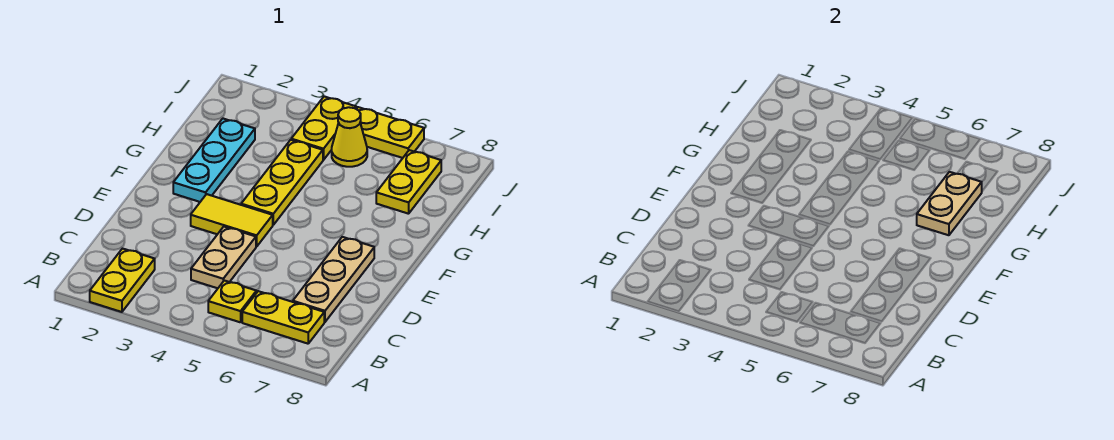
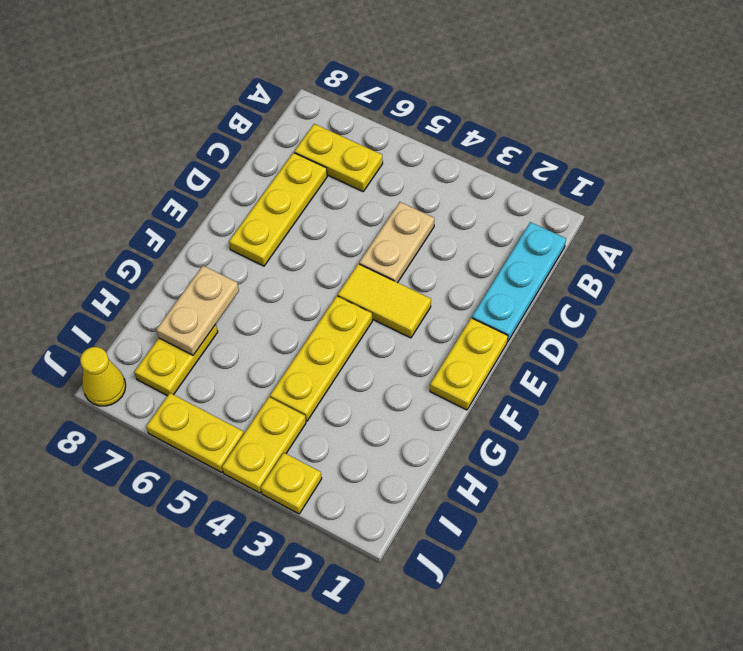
yellow plate A2:B2 level 1 -> yellow plate E1:F1 level 1
yellow plate B5 level 1 -> yellow plate J3 level 1
tan plate C7:E7 level 1 -> yellow plate C7:E7 level 1
cyan plate F2:H2 level 1 -> cyan plate B1:D1 level 1
yellow cone I5 level 1 -> yellow cone J8 level 1

